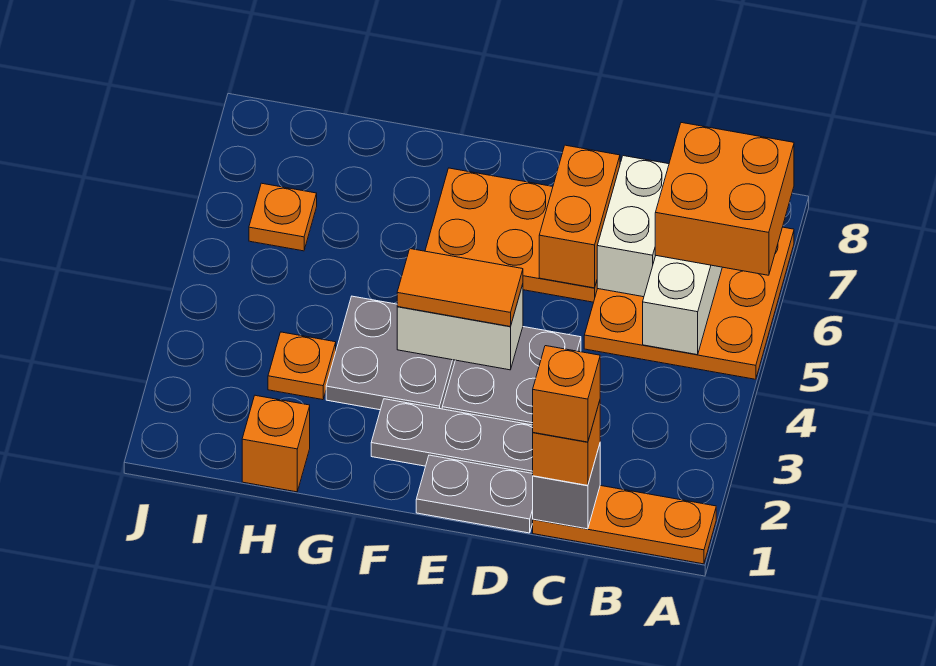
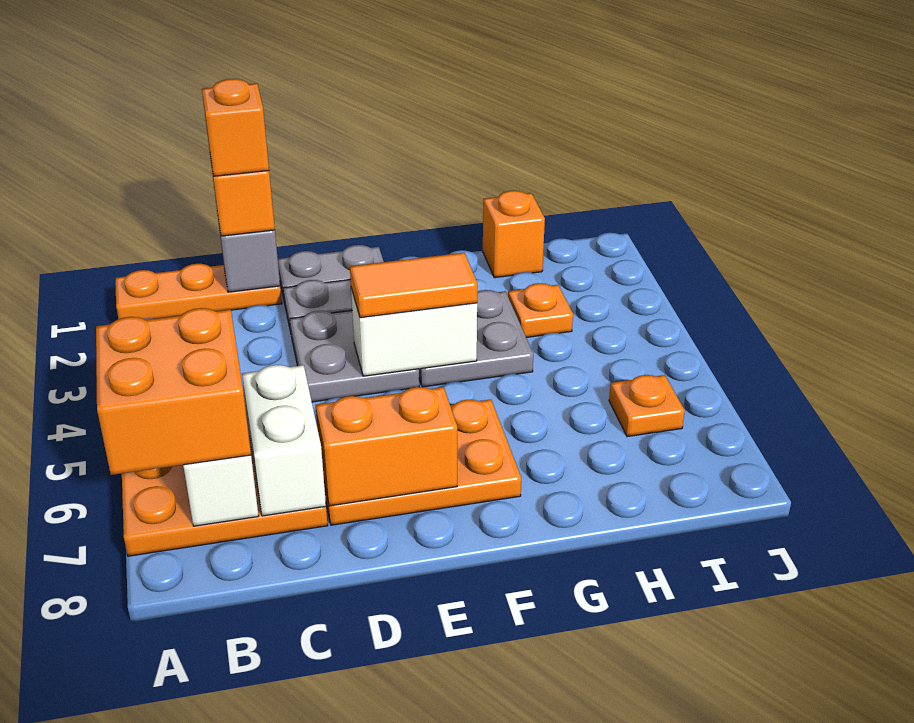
orange brick D6:D7 level 2 -> orange brick D7:E7 level 2

